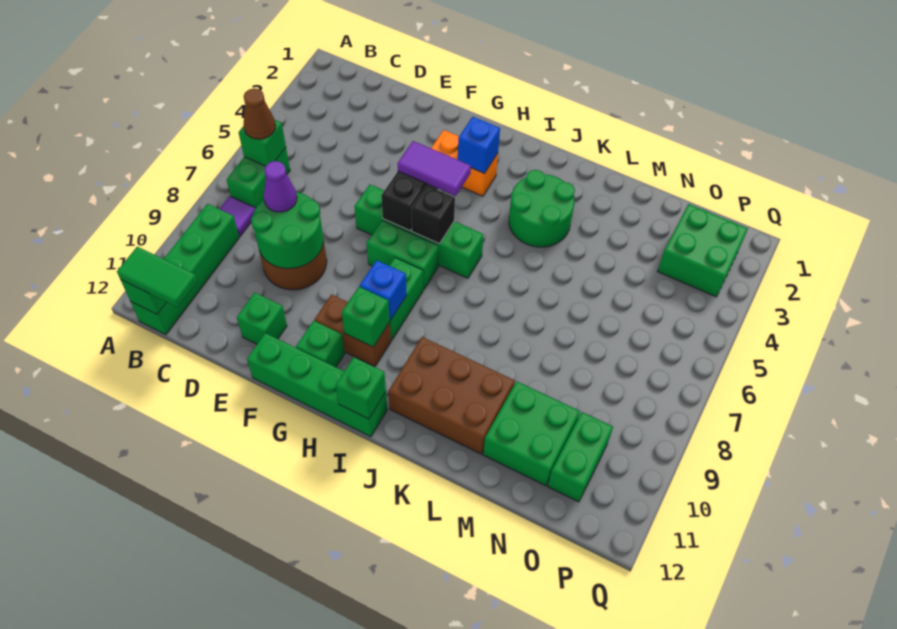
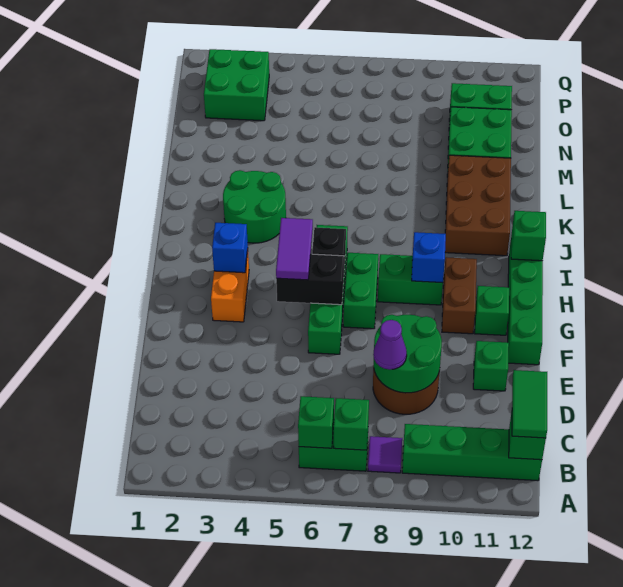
brown cone B6 level 3 -> none
green brick H10 level 2 -> green brick B7 level 2

